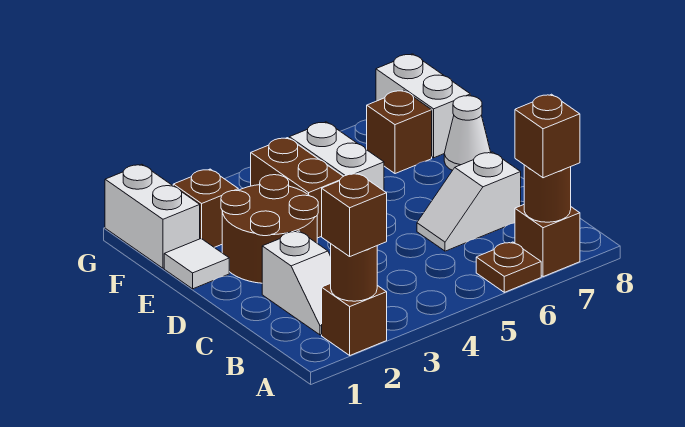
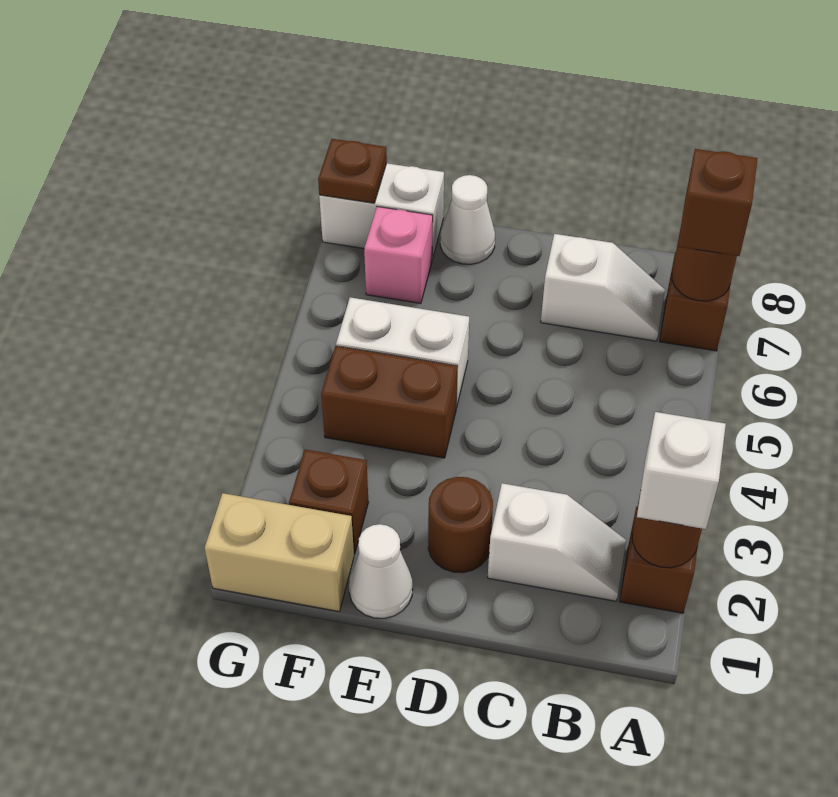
brown brick A2 level 3 -> white brick A2 level 3
brown plate A6 level 1 -> brown plate G8 level 2
white slope C6:C7 level 1 top 7 -> white slope B7:C7 level 1 top C
brown round brick D2:E3 level 1 -> brown round brick D2 level 1
white tile E1 level 1 -> white cone E1 level 1
white brick F1:G1 level 1 -> tan brick F1:G1 level 1
brown brick F7 level 1 -> pink brick F7 level 1

